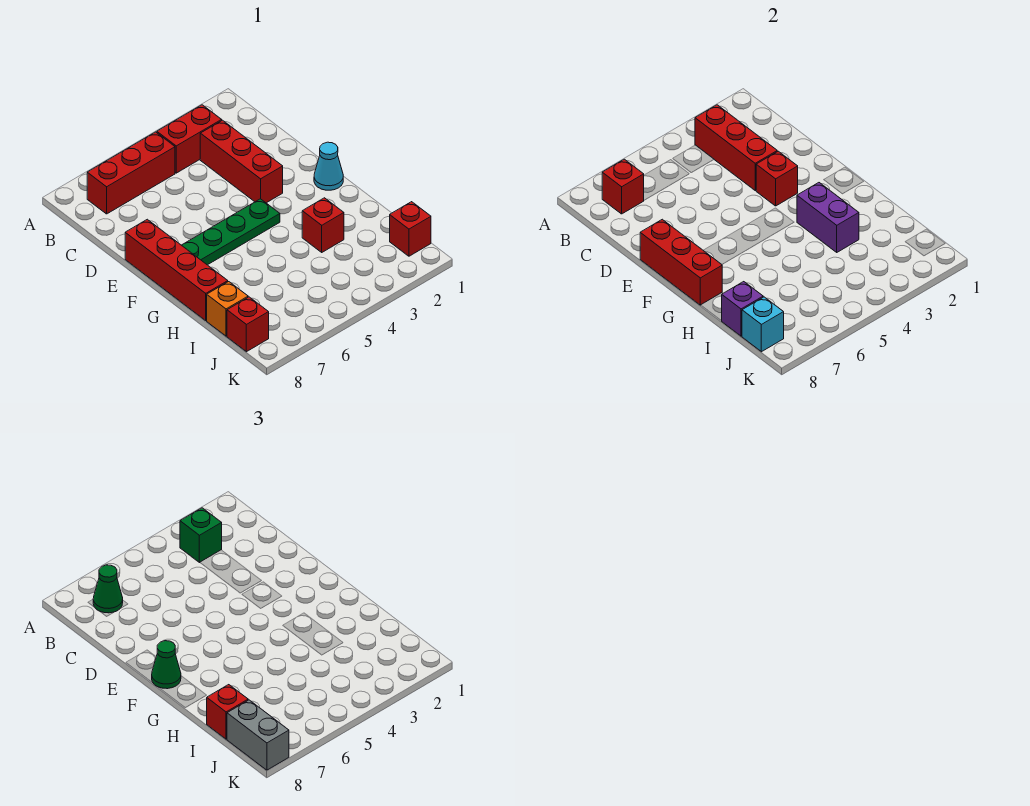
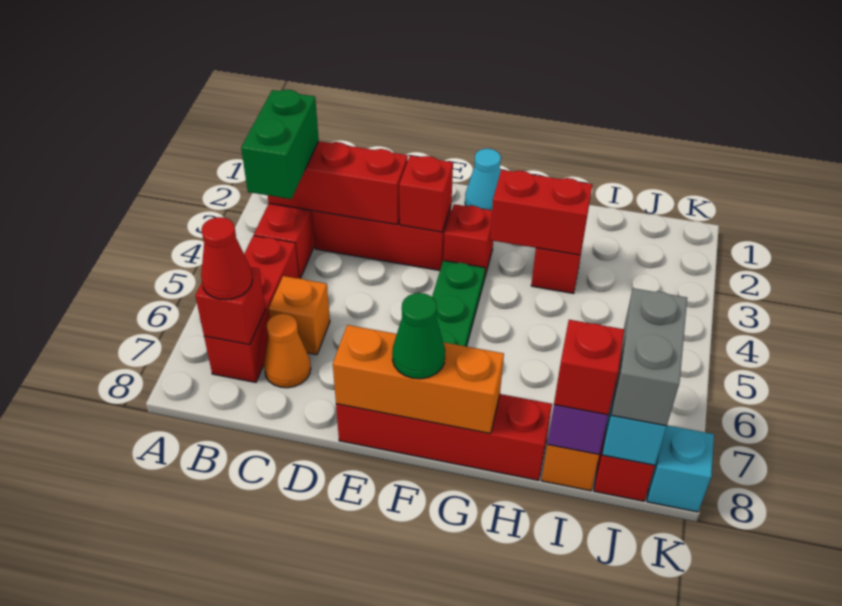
green brick B3 level 3 -> green brick B3:B4 level 3
green cone B7 level 3 -> red cone B7 level 3
none -> orange brick C6 level 1
none -> orange cone C7 level 1
red brick E8:G8 level 2 -> orange brick E8:G8 level 2
purple brick G3:H3 level 2 -> red brick G3:H3 level 2
red brick J1 level 1 -> red brick F3 level 1
grey brick J8:K8 level 3 -> grey brick J7:J8 level 3
none -> cyan brick K8 level 1

